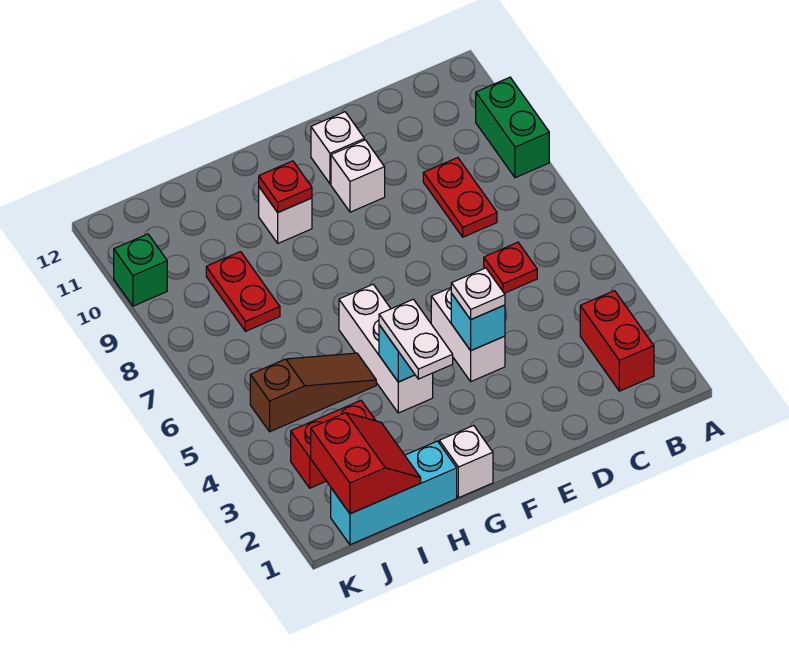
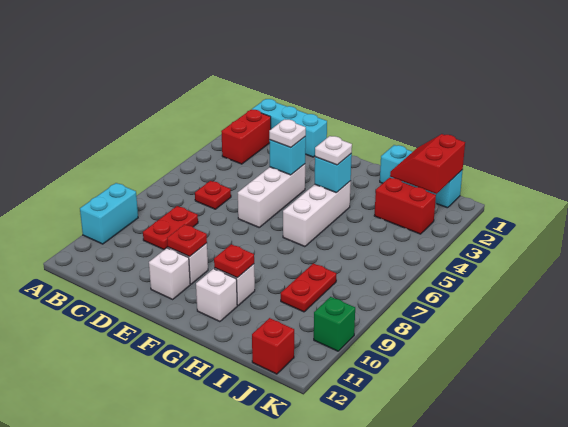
green brick A9:A10 level 1 -> cyan brick A9:A10 level 1
none -> cyan brick B1:D1 level 1
white brick E4:E5 level 1 -> white brick E4:E6 level 1
none -> red plate E10 level 2
white brick G1 level 1 -> white brick G11 level 1
white plate G3:G4 level 3 -> white plate G4 level 3
brown slope H5:J5 level 1 top J -> none
none -> red brick J12 level 1

